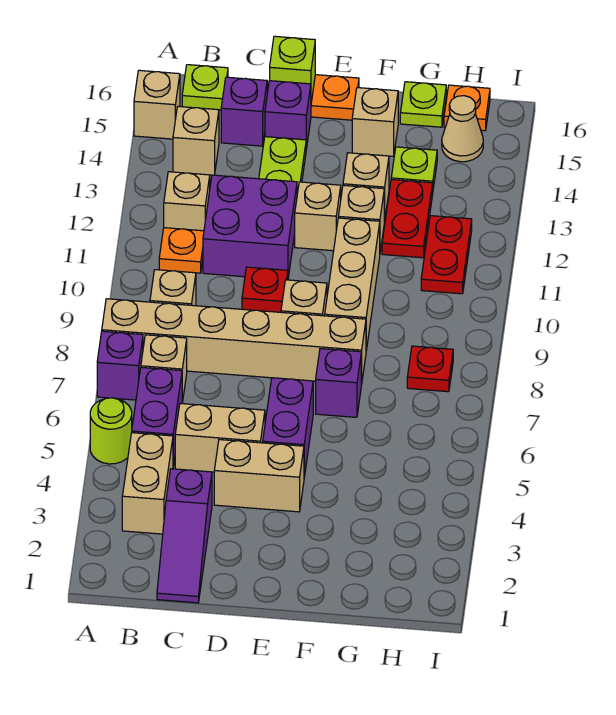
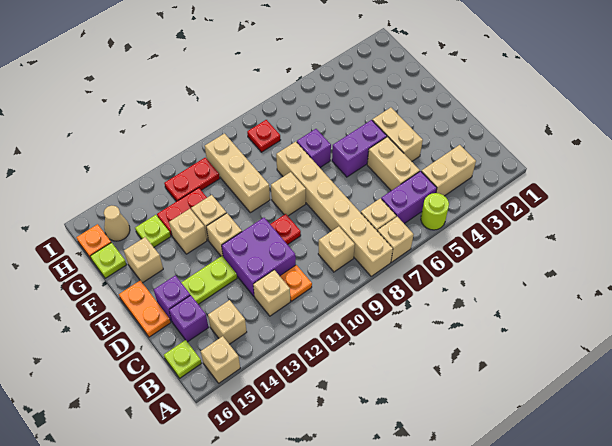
purple brick A7 level 1 -> tan brick A7 level 1
purple slope C1:C3 level 1 top 3 -> none
lime brick D16 level 2 -> none
tan brick F9:F11 level 1 -> tan brick F10:H10 level 1

